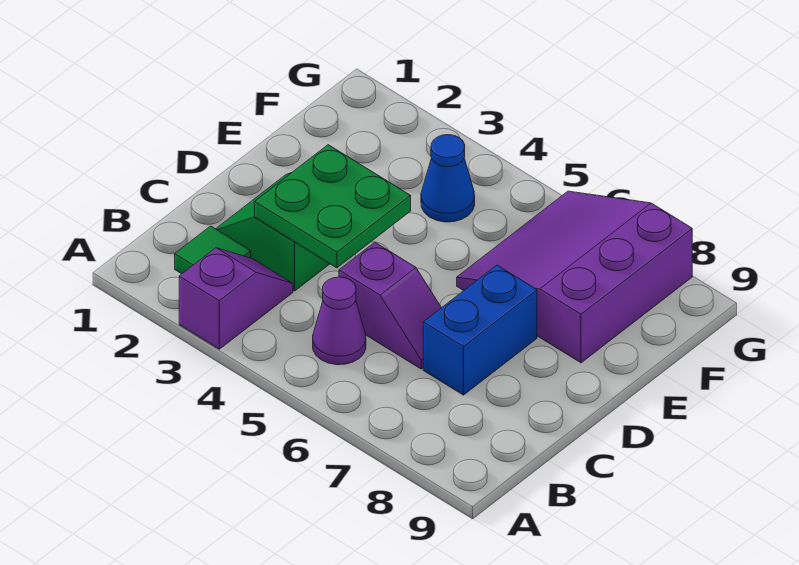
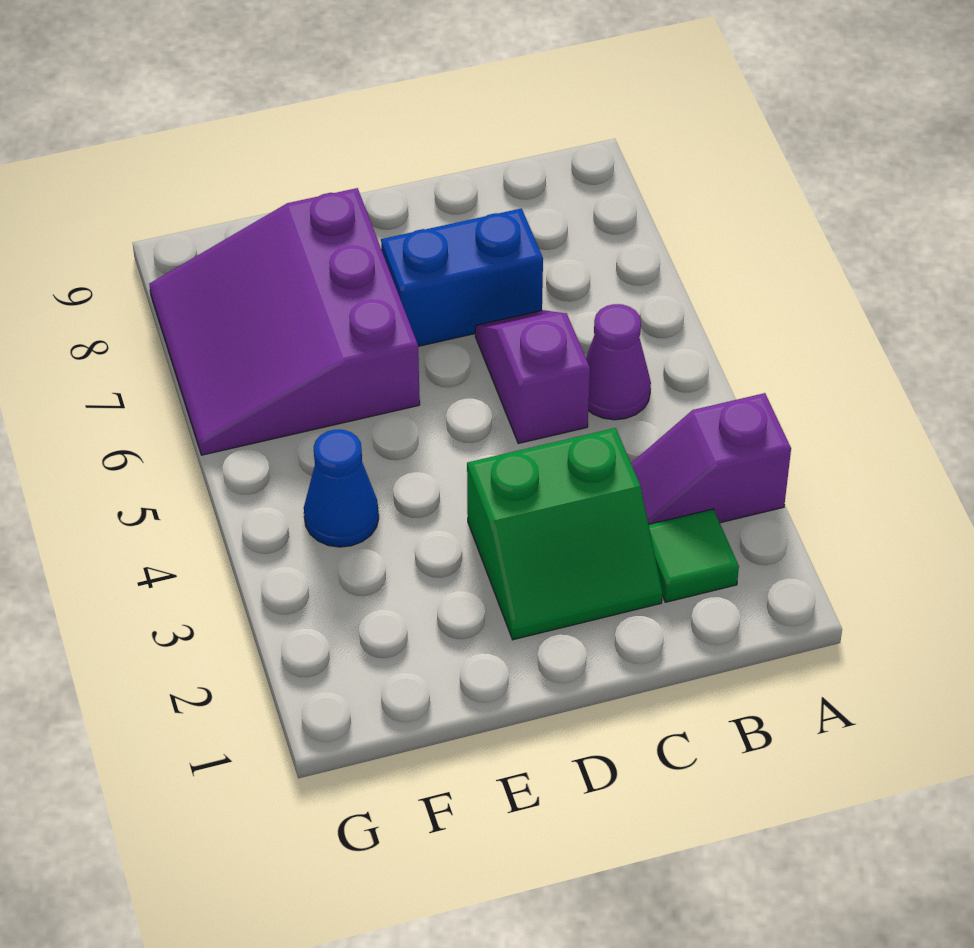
green plate C3:D4 level 2 -> none
purple slope E6:G8 level 1 top 8 -> purple slope E6:G8 level 1 top E

